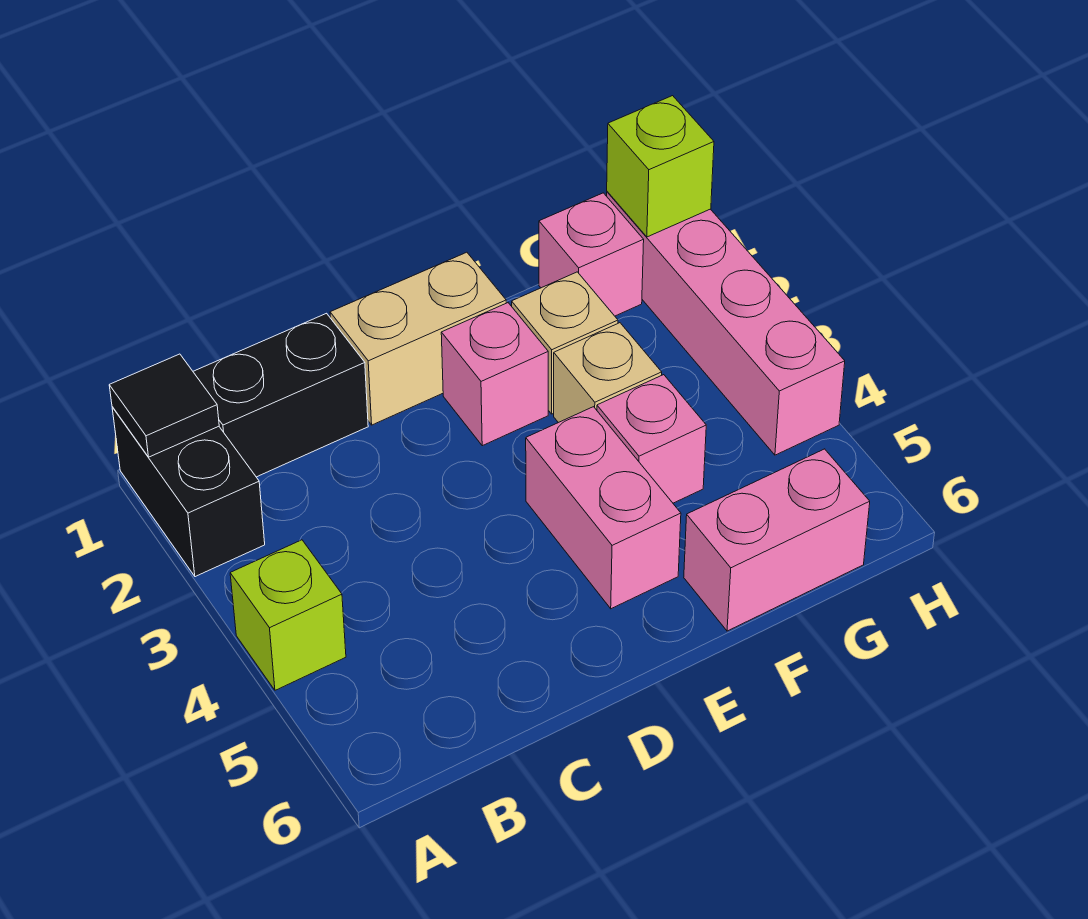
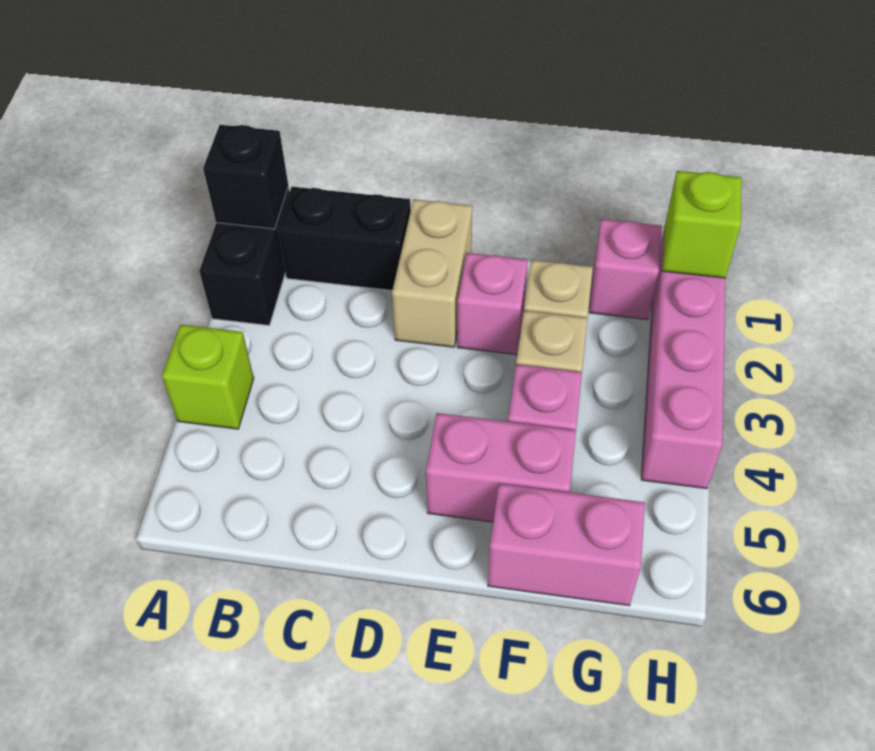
black tile A1 level 2 -> black brick A1 level 2
tan brick D1:E1 level 1 -> tan brick D1:D2 level 1
pink brick E4:E5 level 1 -> pink brick E5:F5 level 1

